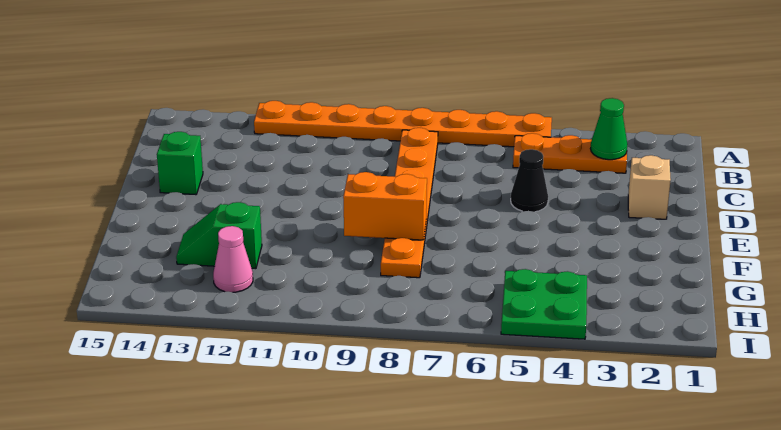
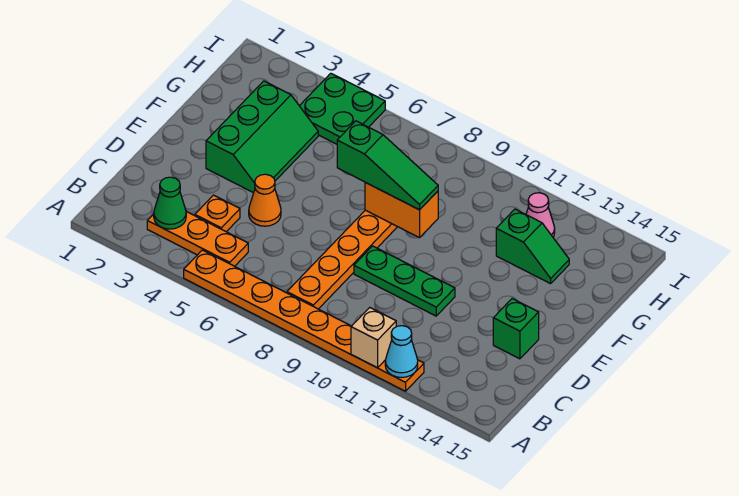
none -> cyan cone A12 level 2
none -> orange plate C4 level 1
tan brick D2 level 1 -> tan brick A11 level 2
black cone D5 level 1 -> orange cone D5 level 1
none -> green plate D9:D11 level 1
none -> green slope E3:G4 level 1 top 3
none -> green slope F7:F9 level 3 top 7

